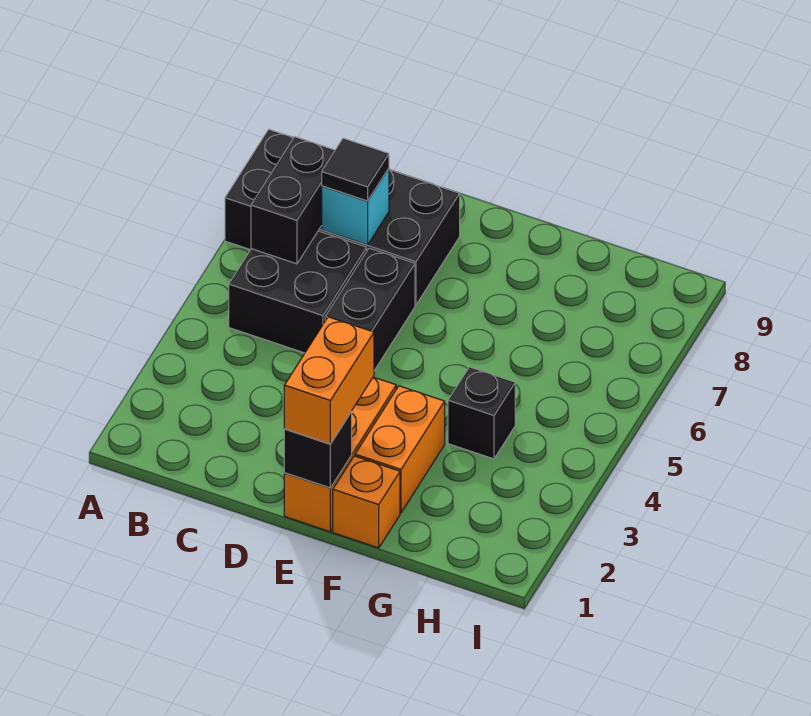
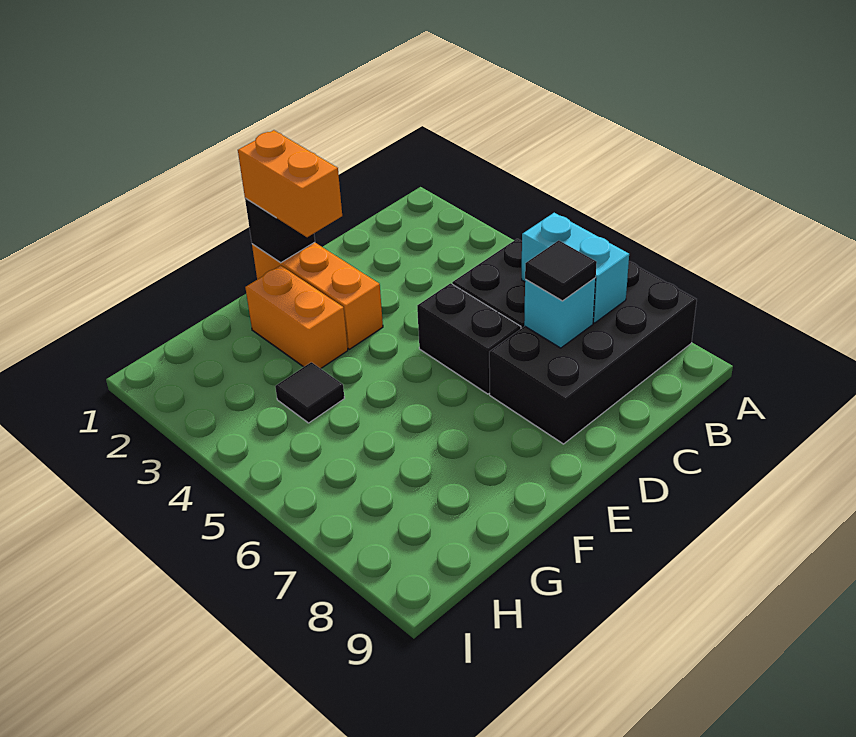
black brick B6:B7 level 2 -> cyan brick B6:B7 level 2
orange brick F1 level 1 -> none
black brick G4 level 1 -> black tile G4 level 1

